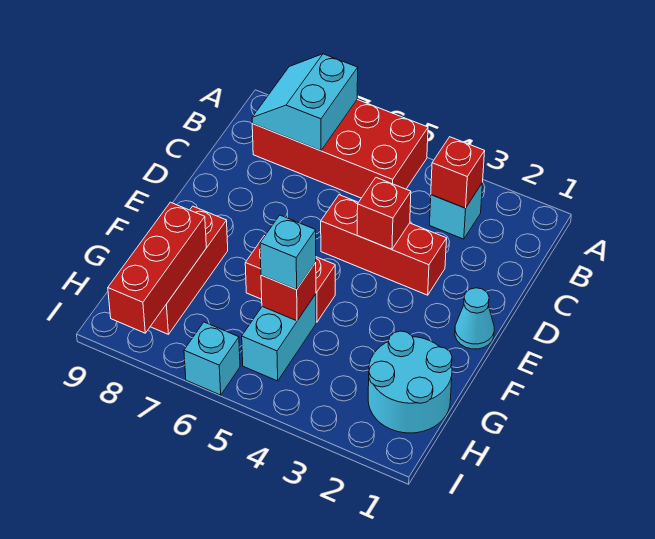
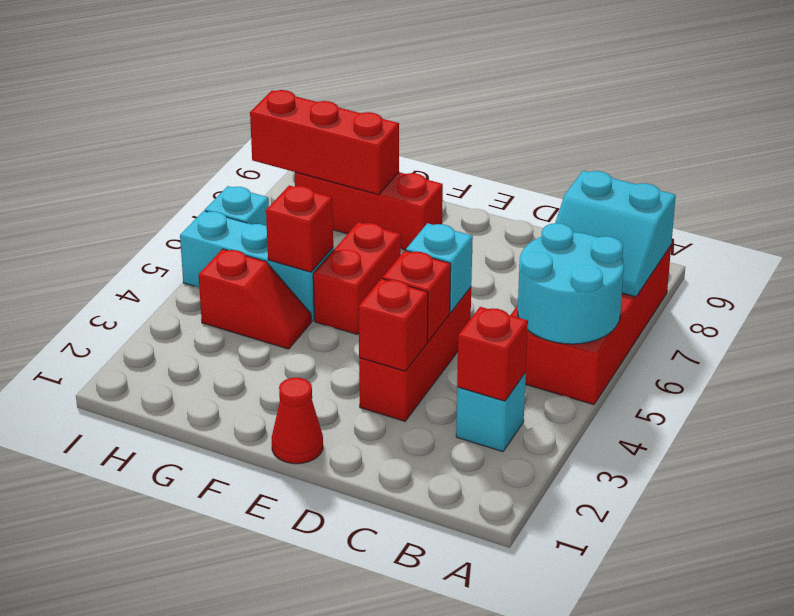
cyan slope A7:B8 level 2 top 7 -> cyan slope A7:B8 level 2 top 8
none -> red brick D3 level 2
cyan cone E1 level 1 -> red cone E1 level 1
cyan round brick G1:H2 level 1 -> cyan round brick A5:B6 level 2
none -> red slope G4:H4 level 1 top H
cyan brick G5:H5 level 1 -> cyan brick G5:I5 level 1
cyan brick G5 level 3 -> cyan brick D5 level 2

